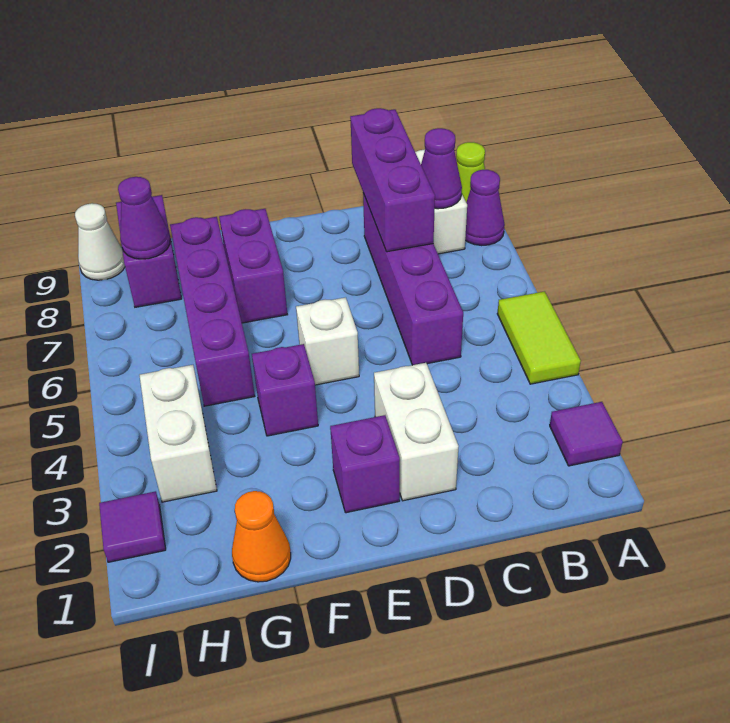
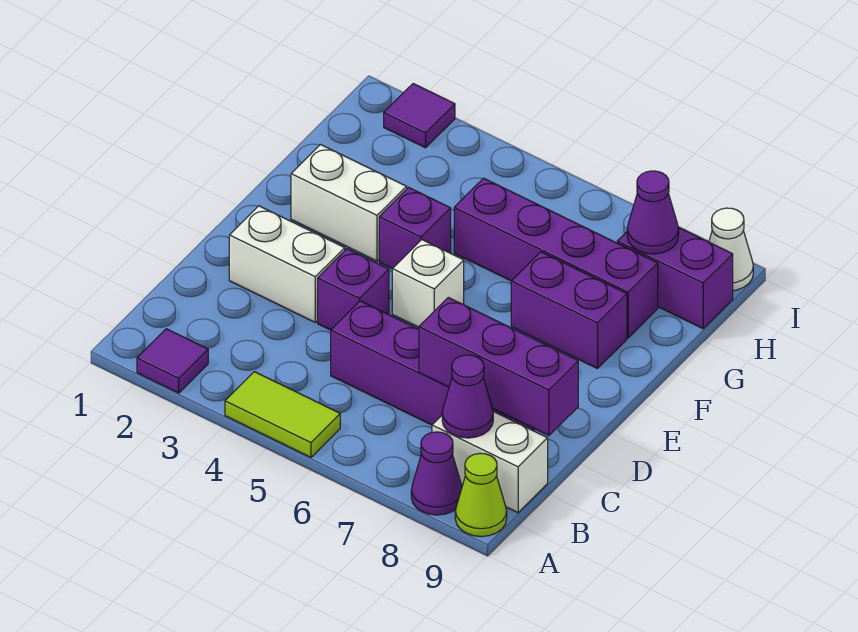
purple brick E2 level 1 -> purple brick D4 level 1
orange cone G1 level 1 -> none
white brick H3:H4 level 1 -> white brick F2:F3 level 1

